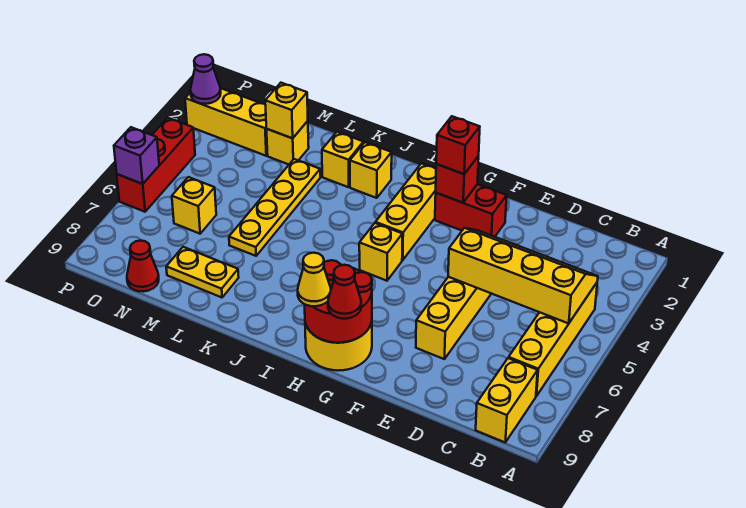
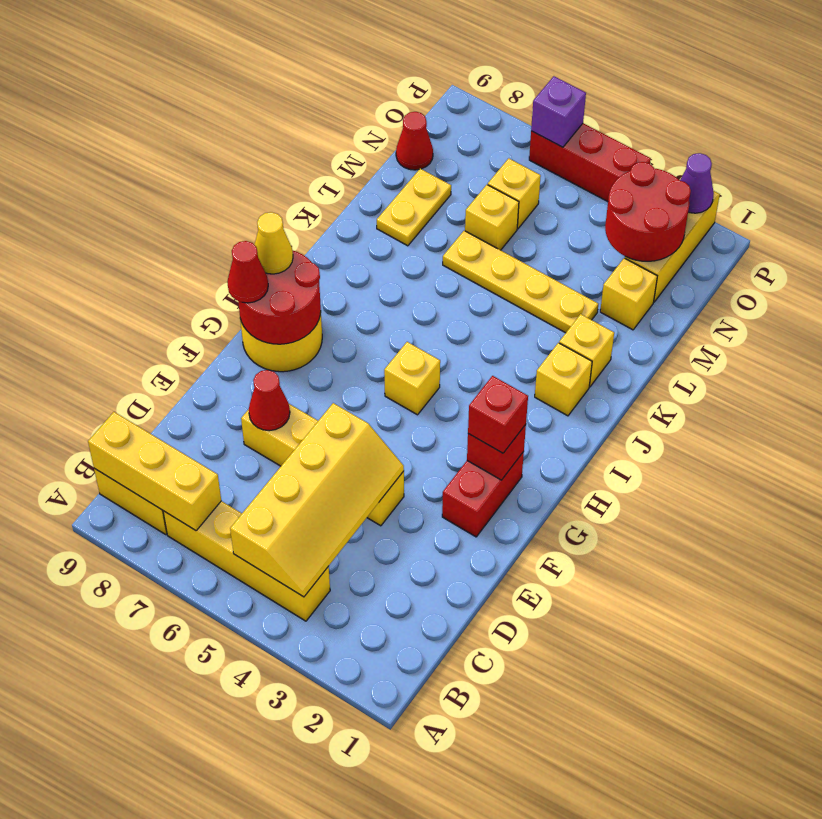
none -> red cone E7 level 2
yellow brick H2:H4 level 1 -> yellow brick B7:B9 level 2
yellow brick M2 level 2 -> yellow brick M6 level 1
none -> red round brick N2:O3 level 2

